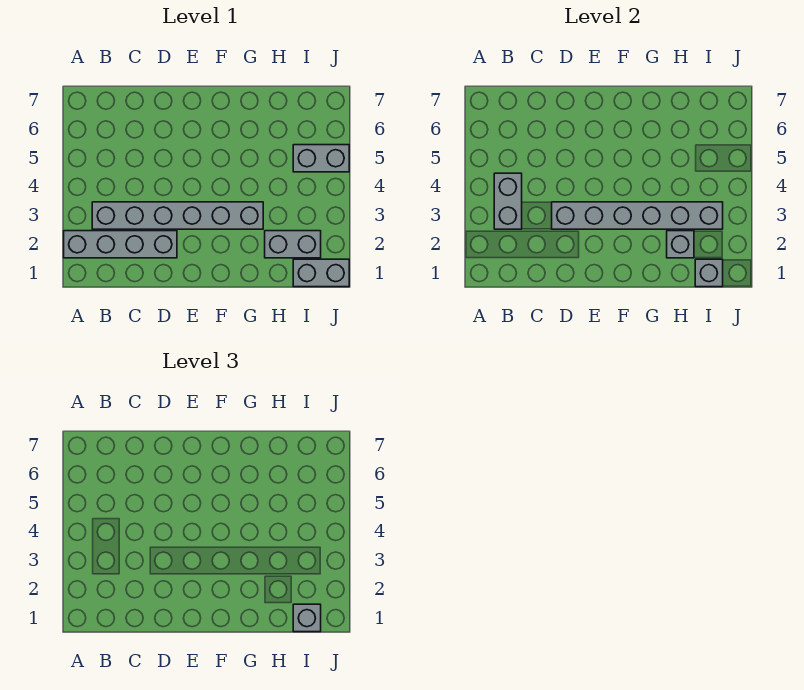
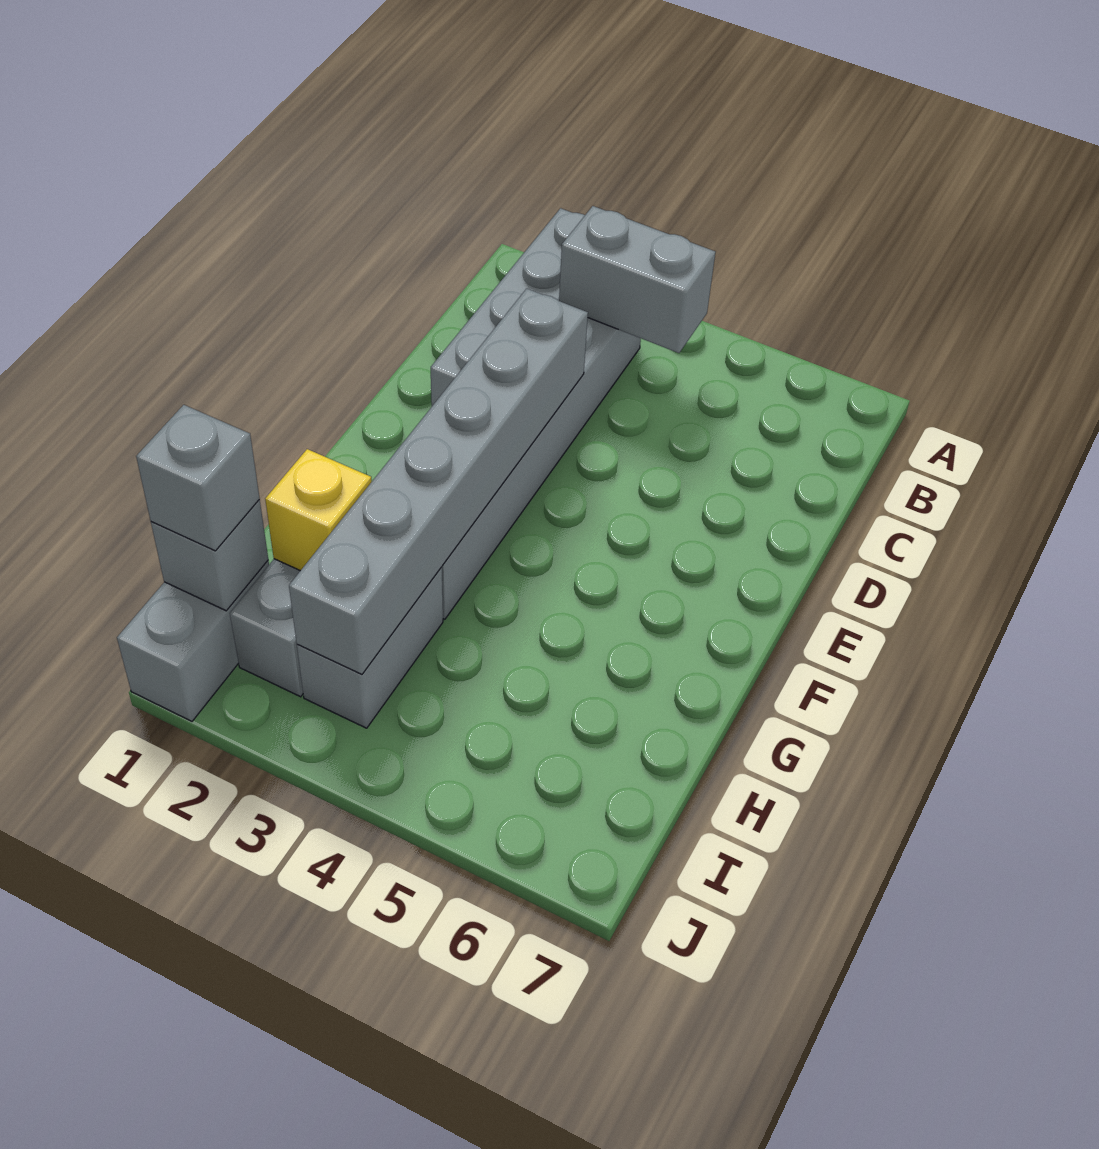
grey brick H2 level 2 -> yellow brick H2 level 2
grey brick I5:J5 level 1 -> grey brick H3:I3 level 1

